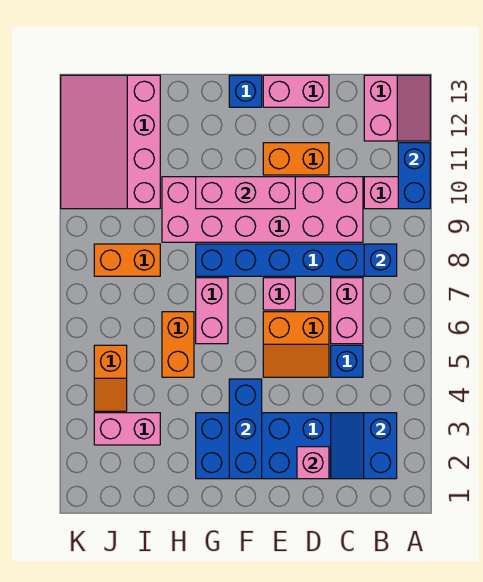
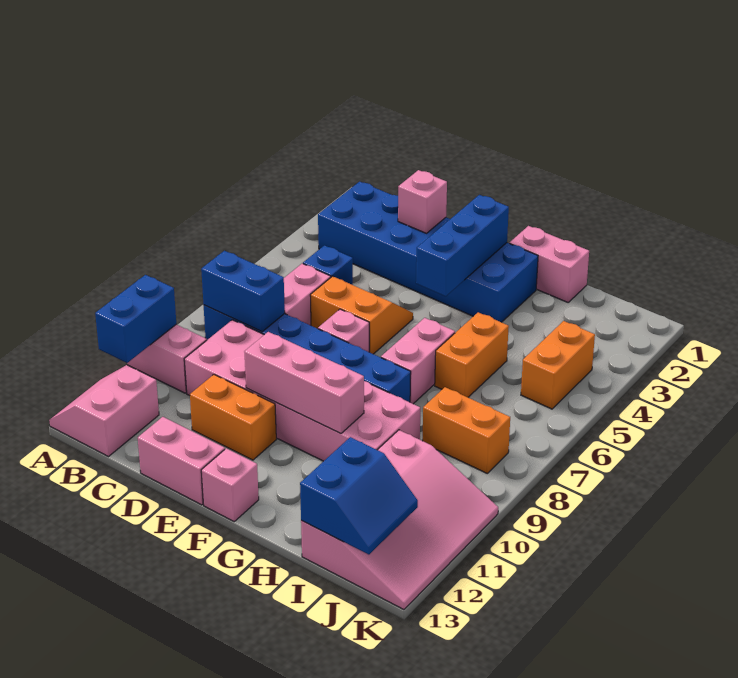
blue slope B2:C3 level 2 top B -> blue slope I12:J13 level 2 top I
blue brick B8 level 2 -> blue brick B8:C8 level 2
blue brick F13 level 1 -> pink brick F13 level 1
pink brick I3:J3 level 1 -> pink brick G1:H1 level 1
orange slope J4:J5 level 1 top 5 -> orange brick J4:J5 level 1

